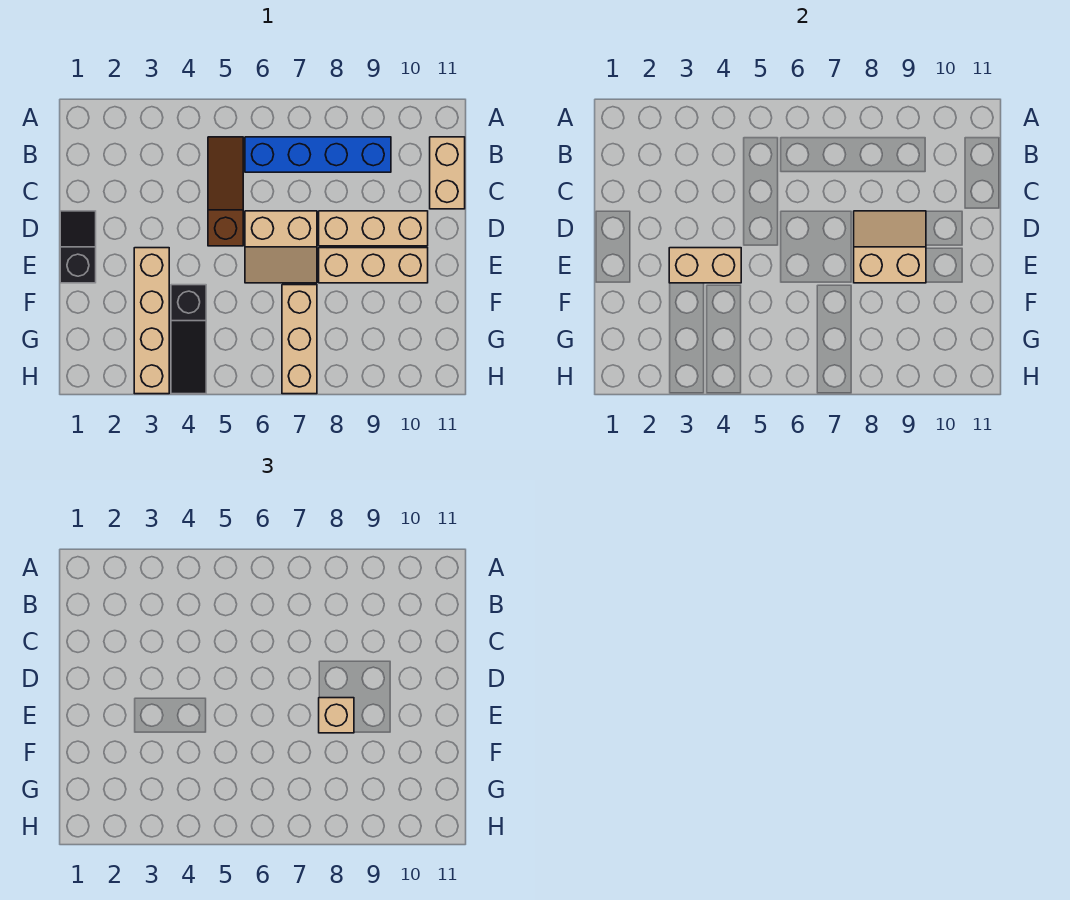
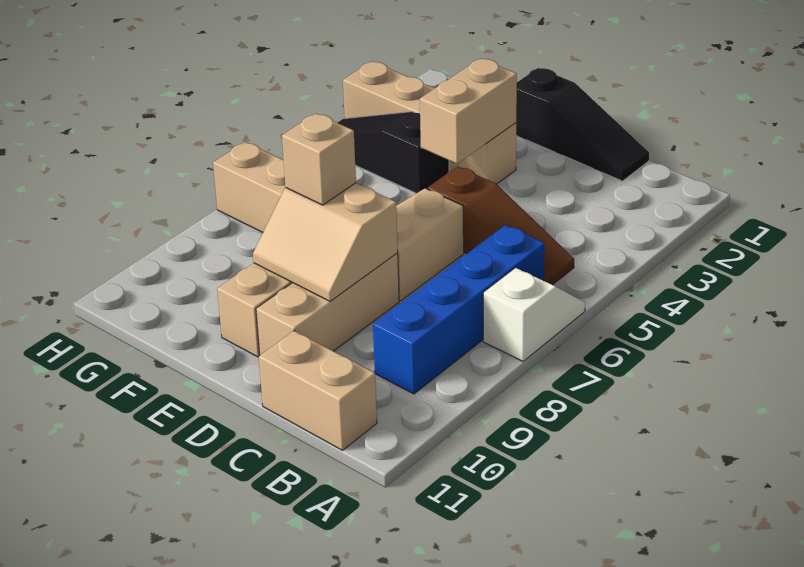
none -> white slope A6:A7 level 1 top 7
black slope D1:E1 level 1 top E -> black slope C1:E1 level 1 top E
tan slope D8:E9 level 2 top E -> tan slope D8:E9 level 2 top 8

